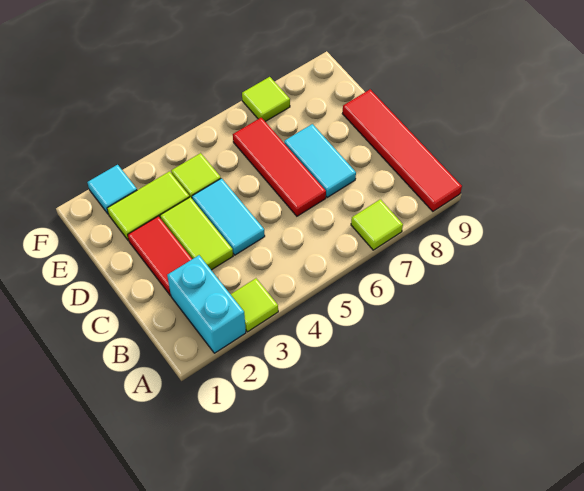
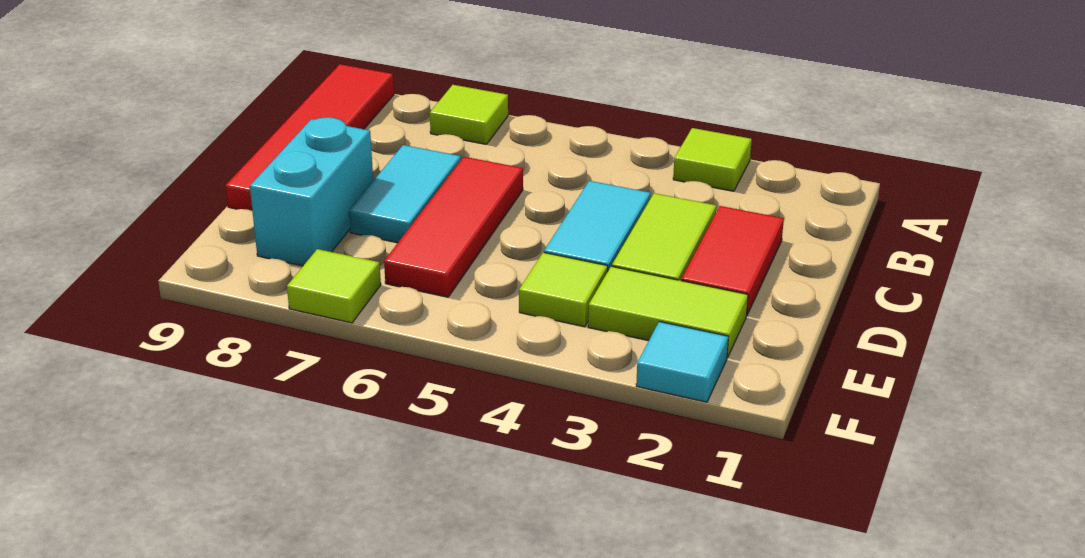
cyan brick A2:B2 level 1 -> cyan brick D8:E8 level 1

